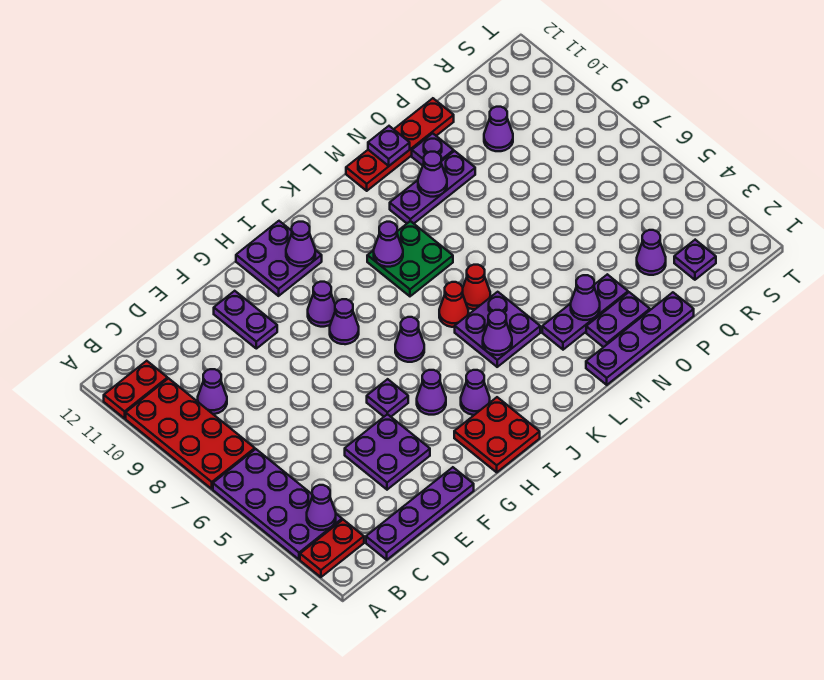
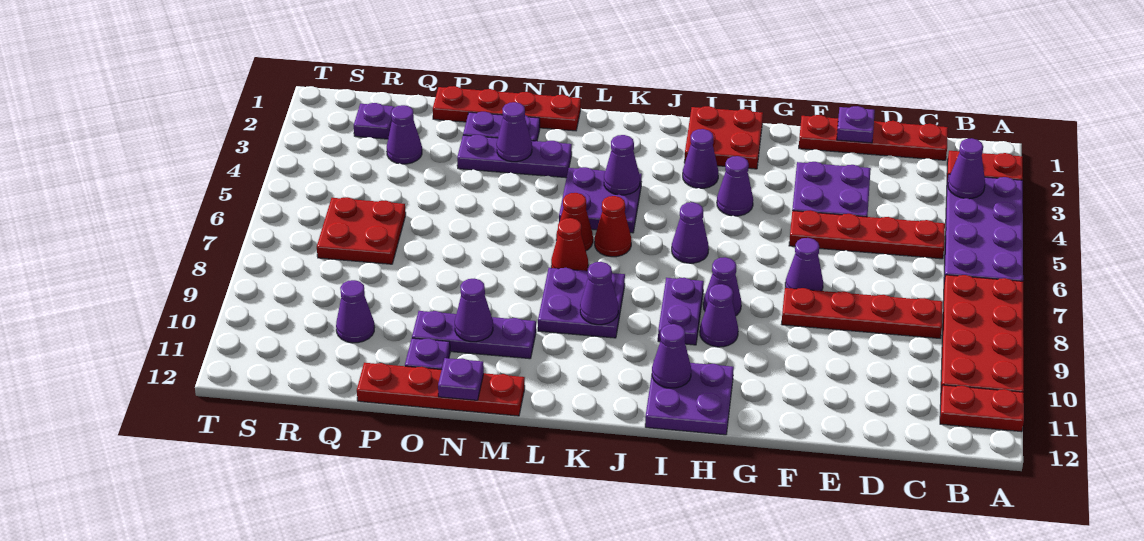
purple plate C1:F1 level 1 -> red plate C1:F1 level 1
none -> red plate C5:F5 level 1
none -> red plate C8:F8 level 1
purple cone C9 level 1 -> purple cone F7 level 1
purple plate F10:F11 level 1 -> purple plate I8:I9 level 1
purple plate G5 level 1 -> purple plate E1 level 2
green plate K8:L9 level 1 -> purple plate K8:L9 level 1
none -> red cone L7 level 1
purple plate M1:P1 level 1 -> red plate M1:P1 level 1
none -> red plate Q6:R7 level 1

